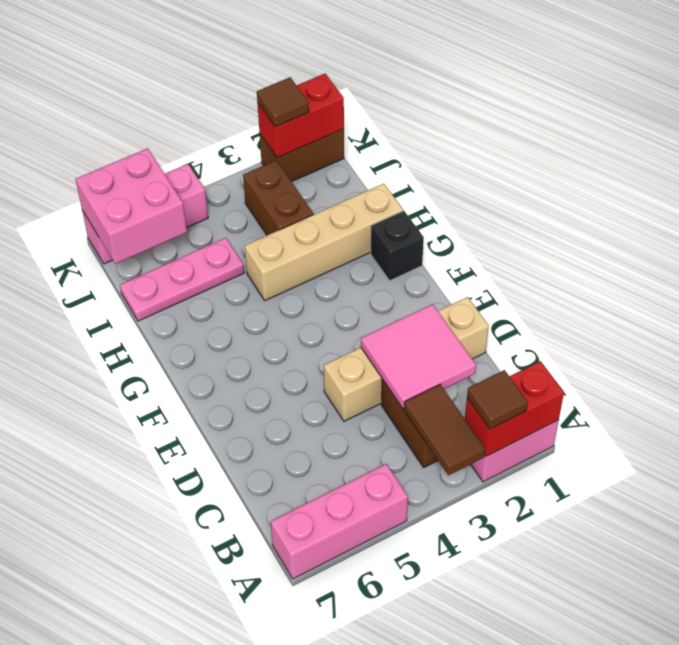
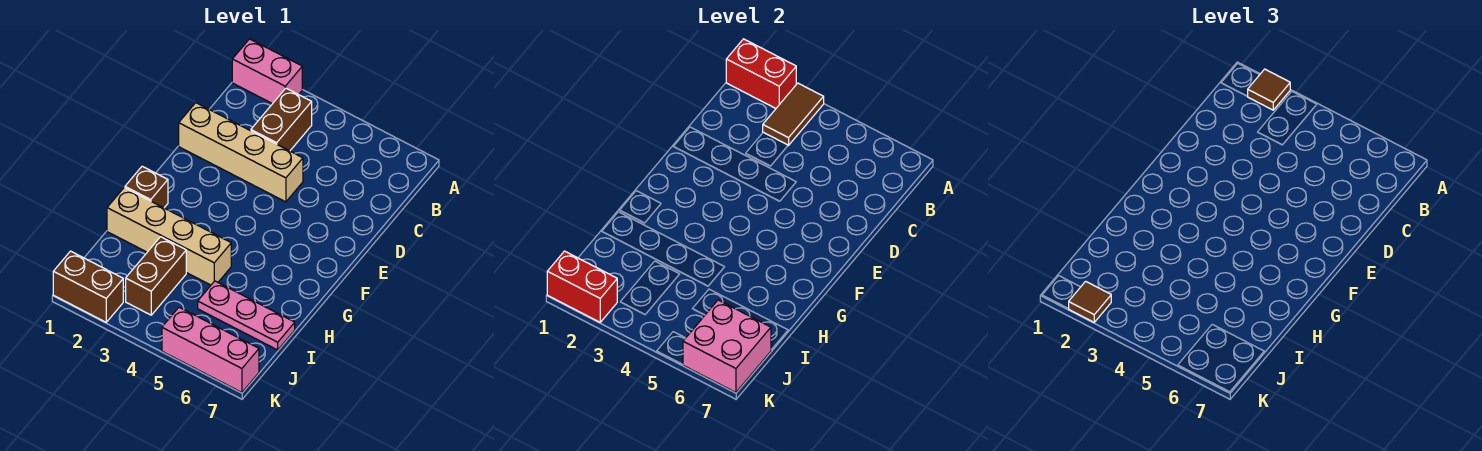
pink brick A5:A7 level 1 -> none
pink tile C2:D3 level 2 -> none
black brick G1 level 1 -> brown brick G1 level 1

